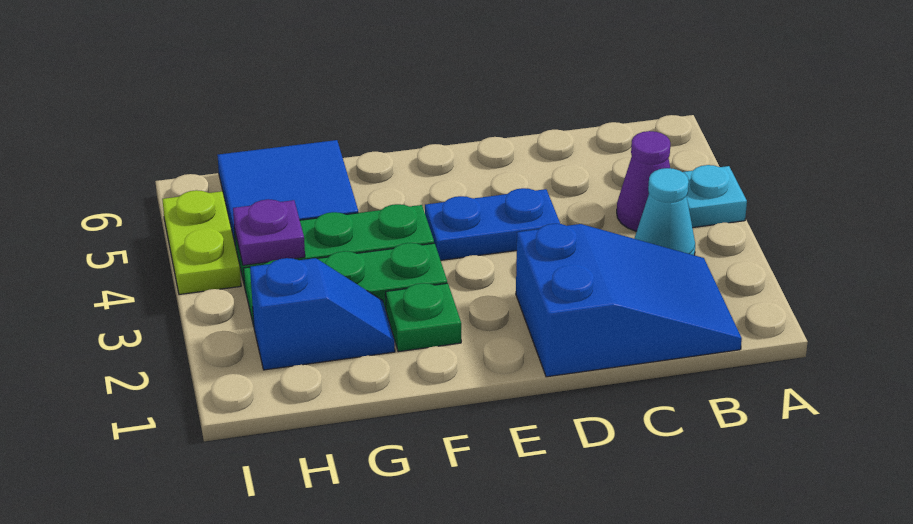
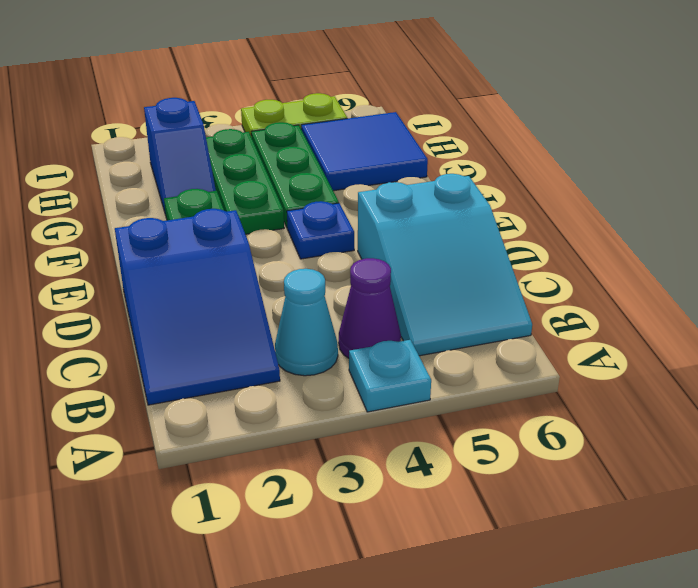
none -> cyan slope B5:D6 level 1 top D
blue plate D4:E4 level 1 -> blue plate E4 level 1
purple plate H4 level 2 -> none

